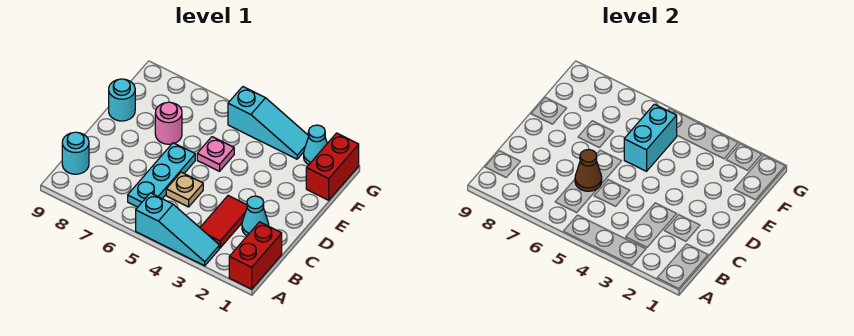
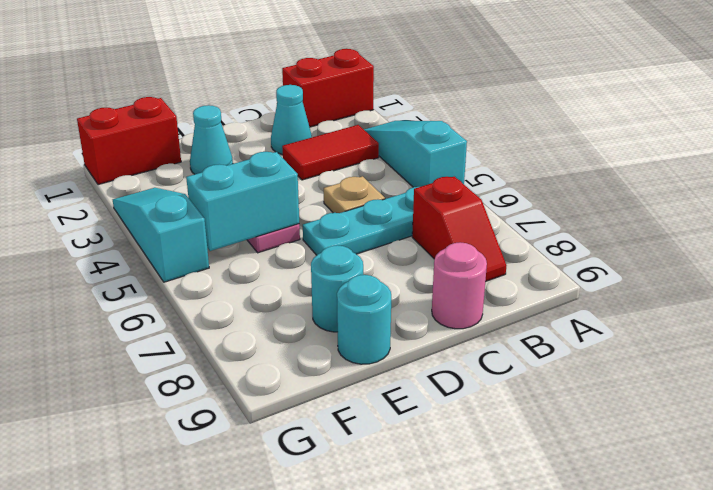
none -> red slope B7:B8 level 1 top 7
cyan round brick B9 level 1 -> cyan round brick E8 level 1
brown cone C6 level 2 -> none
pink round brick E7 level 1 -> pink round brick C9 level 1
cyan cone G2 level 1 -> cyan cone E2 level 1

